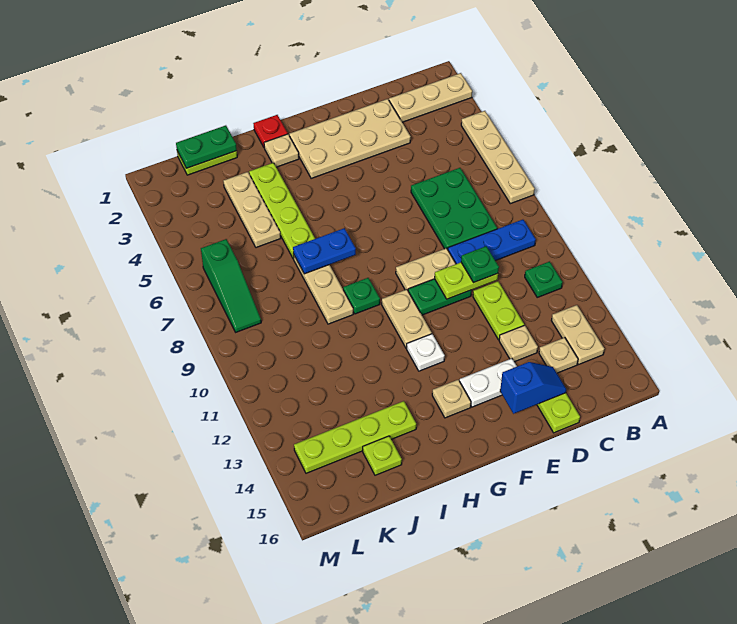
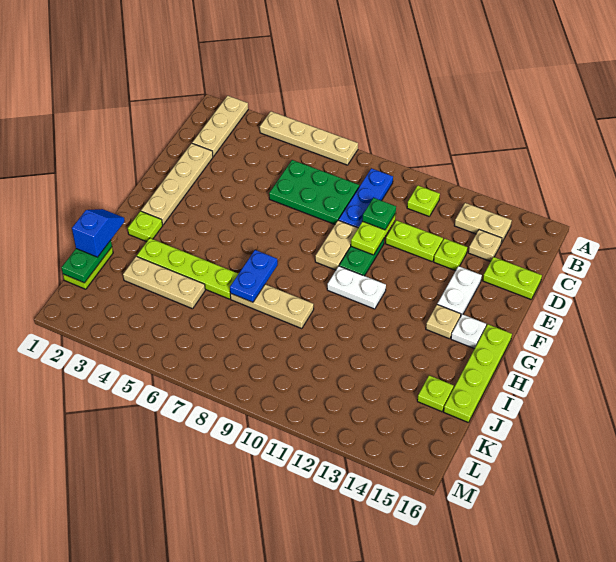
green plate B11 level 1 -> lime plate B11 level 1
tan plate D2:G3 level 1 -> tan plate D2:G2 level 1
tan plate D13 level 1 -> lime plate D13 level 1
blue slope D15:E15 level 2 top E -> blue slope I1:J1 level 3 top J
tan plate G10:G11 level 1 -> white plate G10:G11 level 1
white plate G12 level 1 -> white plate G15 level 1
red plate H1 level 1 -> none
tan plate H2 level 1 -> lime plate H2 level 1
green plate H9 level 1 -> none
lime plate I14:L14 level 1 -> lime plate G16:J16 level 1
green slope L6:L8 level 1 top 6 -> none

